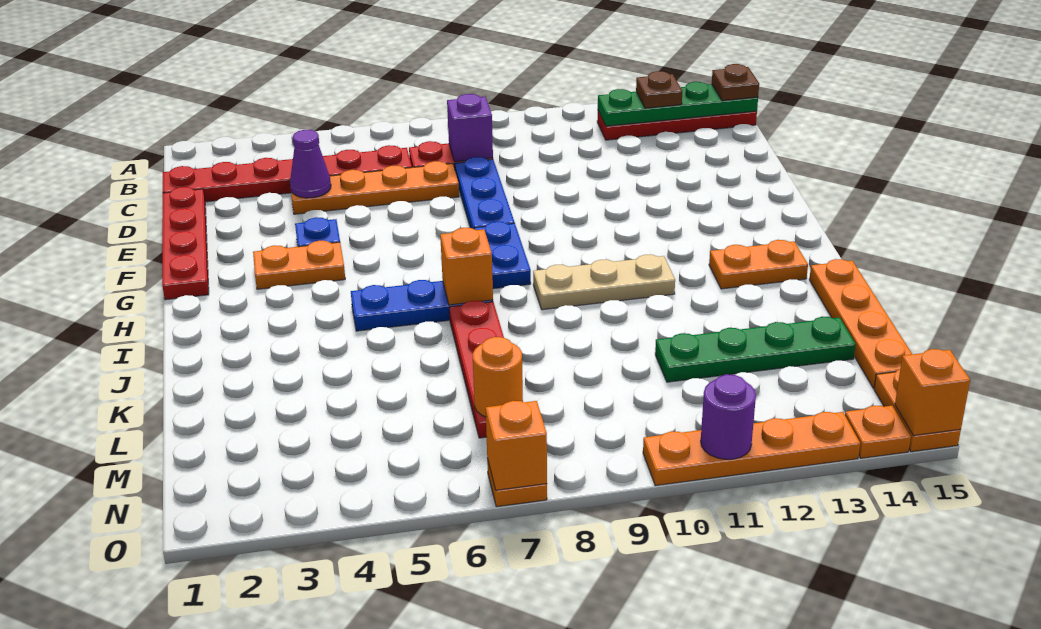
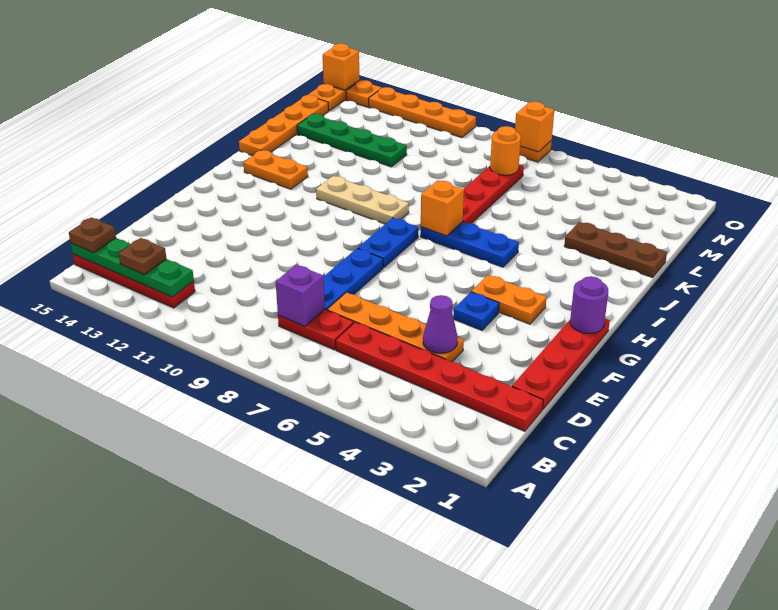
none -> brown plate K1:K3 level 1
purple round brick O11 level 2 -> purple round brick G1 level 2

